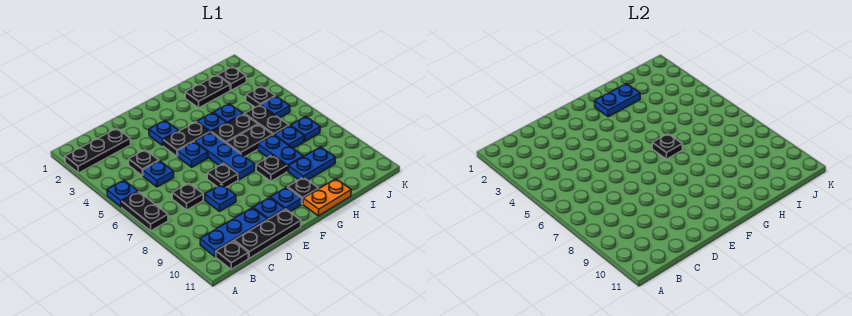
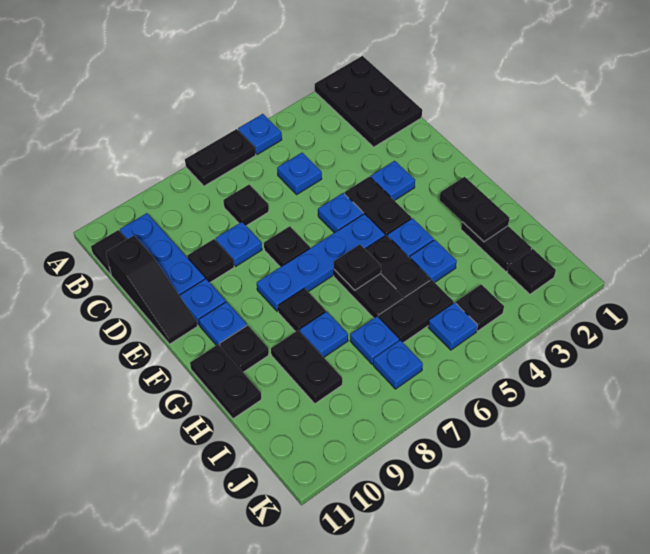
black plate A2:C2 level 1 -> black plate A1:C2 level 1
black plate C4 level 1 -> black plate D9 level 1
black plate C11:E11 level 1 -> black slope C11:E11 level 1 top C
blue plate F5:F7 level 1 -> blue plate F5:F8 level 1
blue plate G2:H2 level 2 -> black plate G2:H2 level 2
orange plate G11:H11 level 1 -> black plate G11:H11 level 1
blue plate H7:H8 level 1 -> blue plate H8 level 1
blue plate H9:I9 level 1 -> black plate H9:I9 level 1

